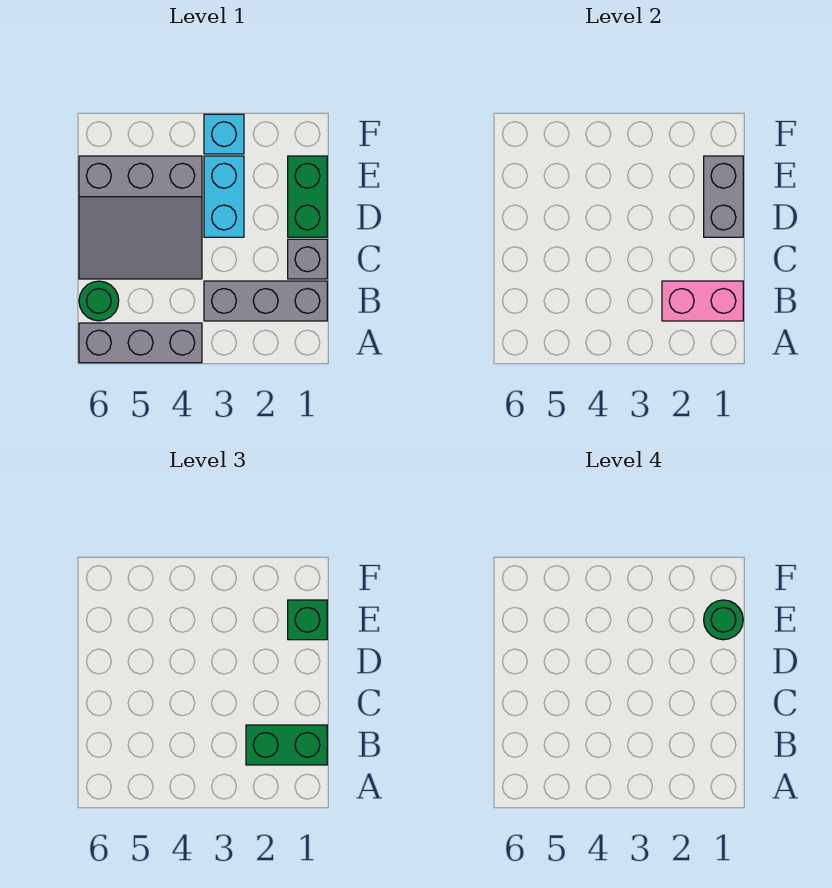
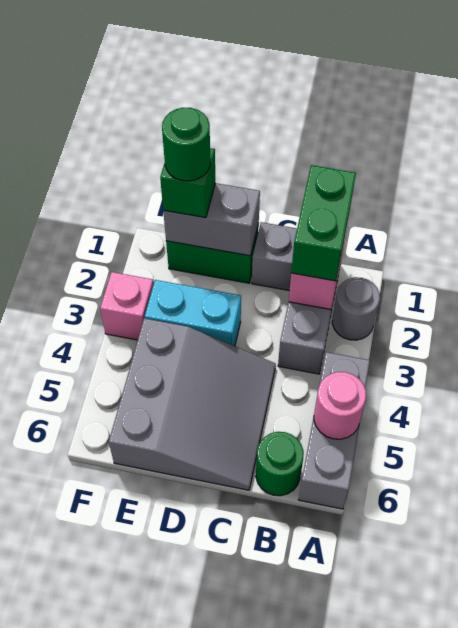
none -> grey round brick A2 level 1
none -> pink round brick A5 level 2
cyan brick F3 level 1 -> pink brick F3 level 1

